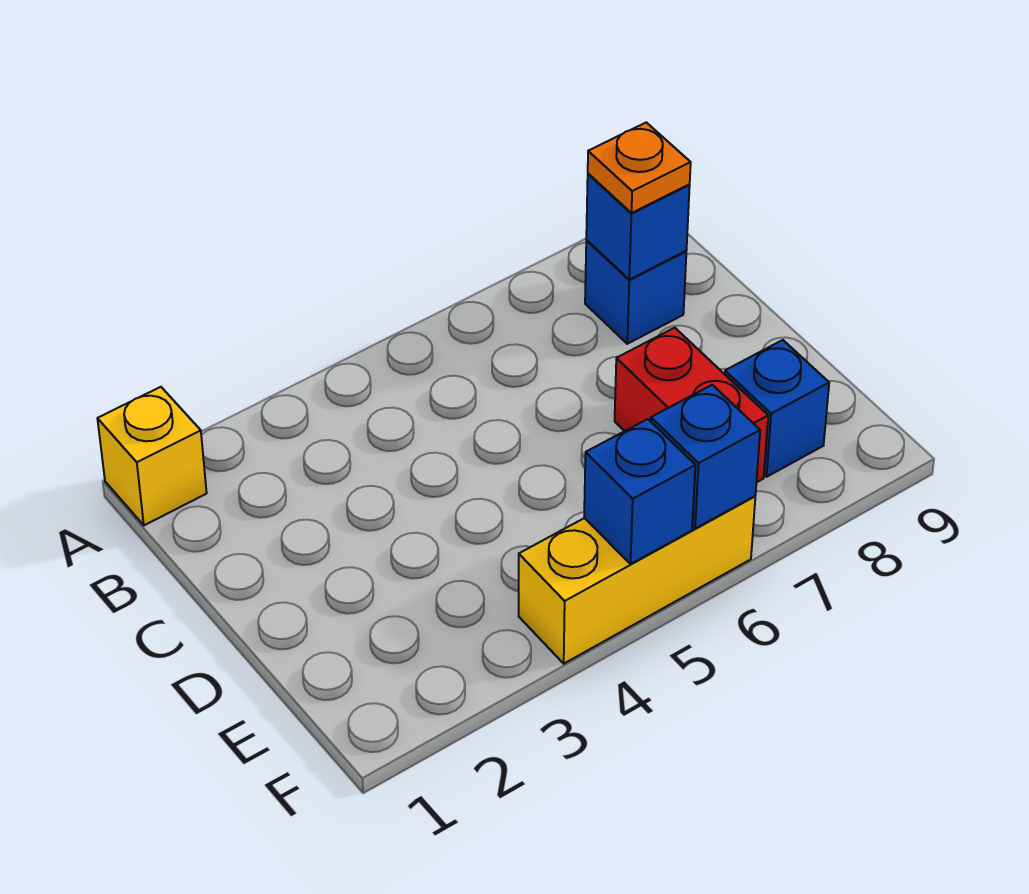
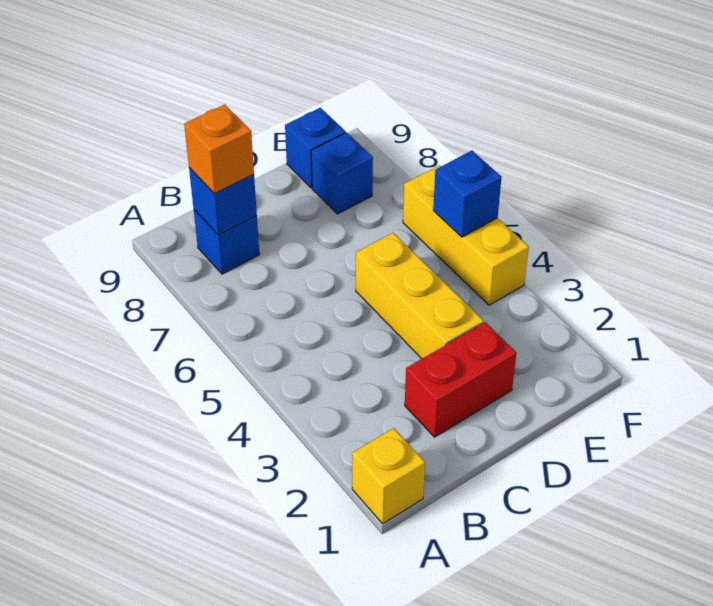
orange plate B8 level 3 -> orange brick B8 level 3
none -> yellow brick D3:D5 level 1
red brick D7:E7 level 1 -> red brick C2:D2 level 1
blue brick F6 level 2 -> blue brick E9 level 1

